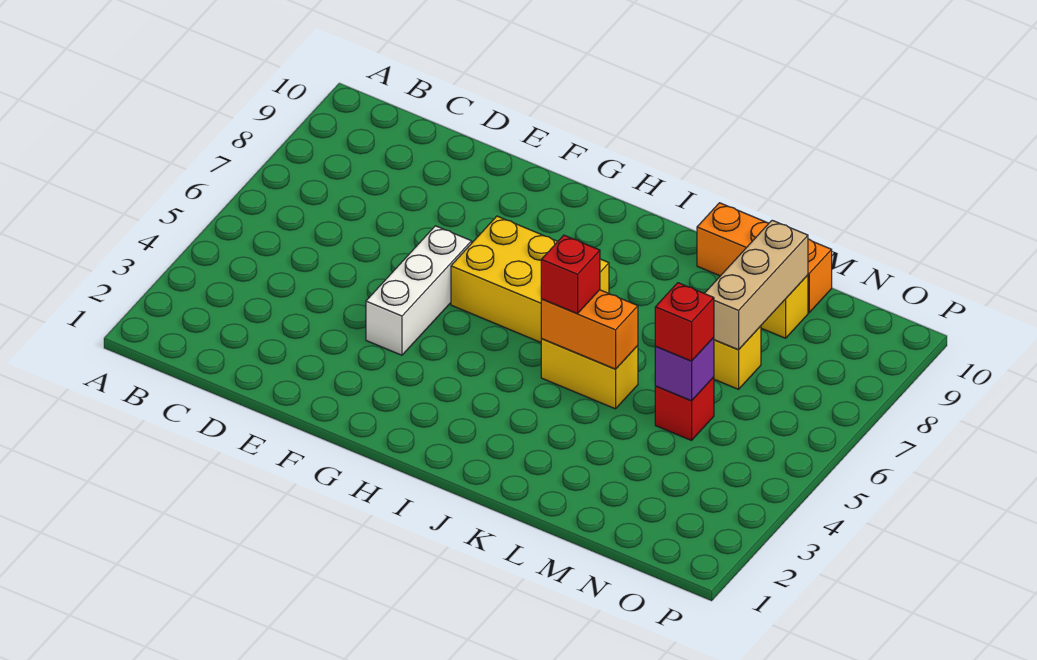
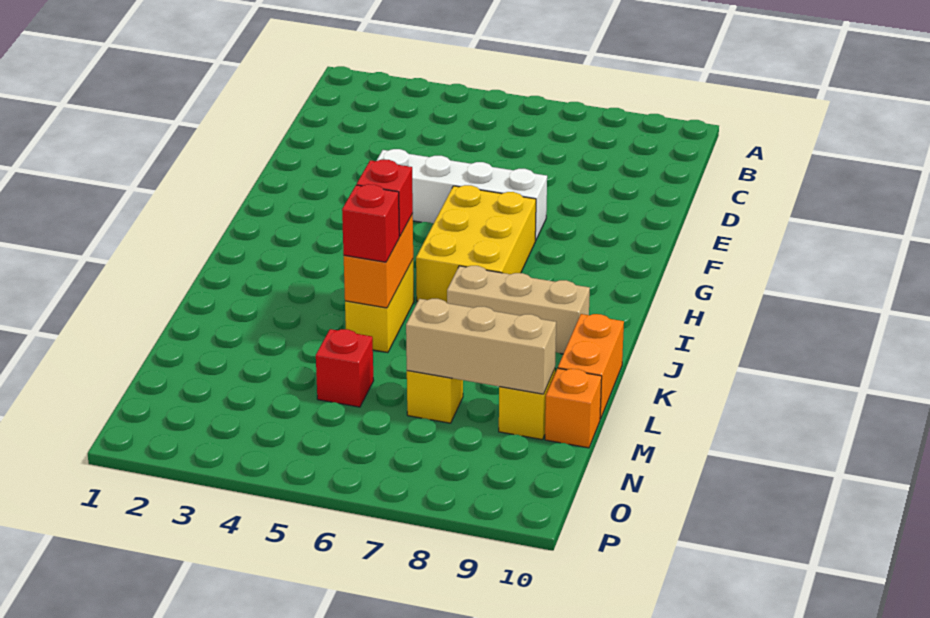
white brick F4:F6 level 1 -> white brick F4:F7 level 1
none -> tan brick J7:J9 level 1
purple brick M5 level 2 -> none
red brick M5 level 3 -> red brick K5 level 3

